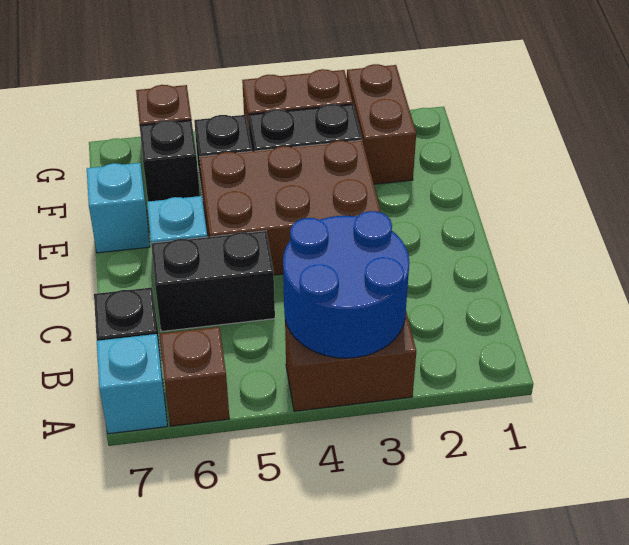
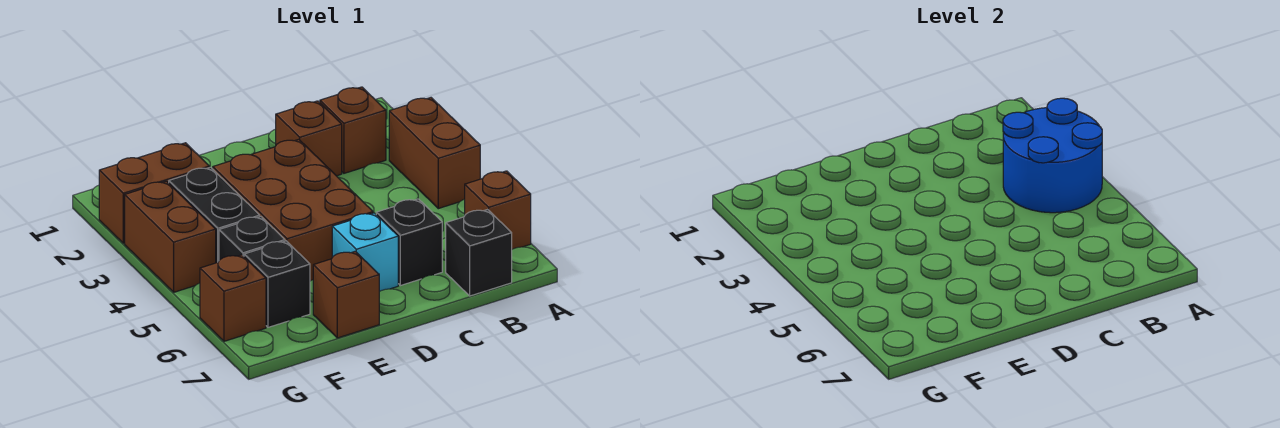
cyan brick A7 level 1 -> none
none -> brown brick B2 level 1
none -> brown brick C2 level 1
black brick C5:C6 level 1 -> black brick C6 level 1
cyan brick E7 level 1 -> brown brick E7 level 1

